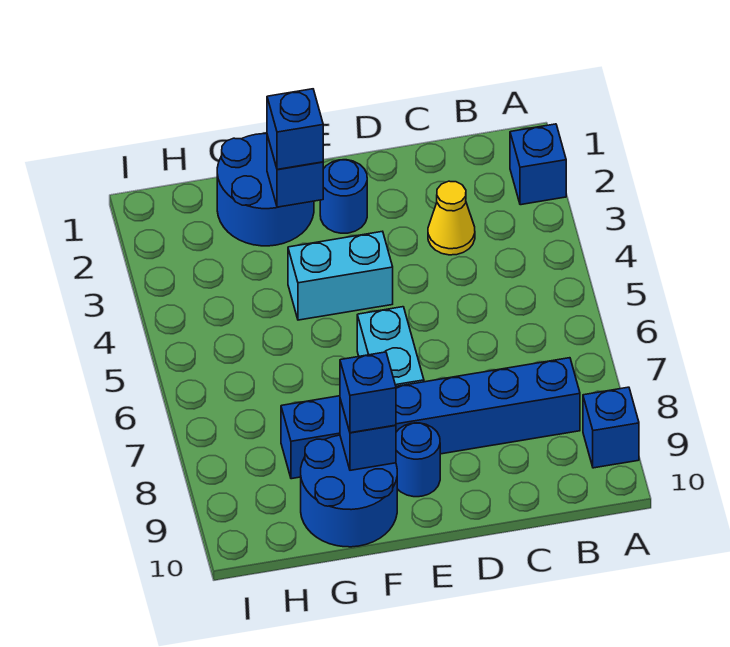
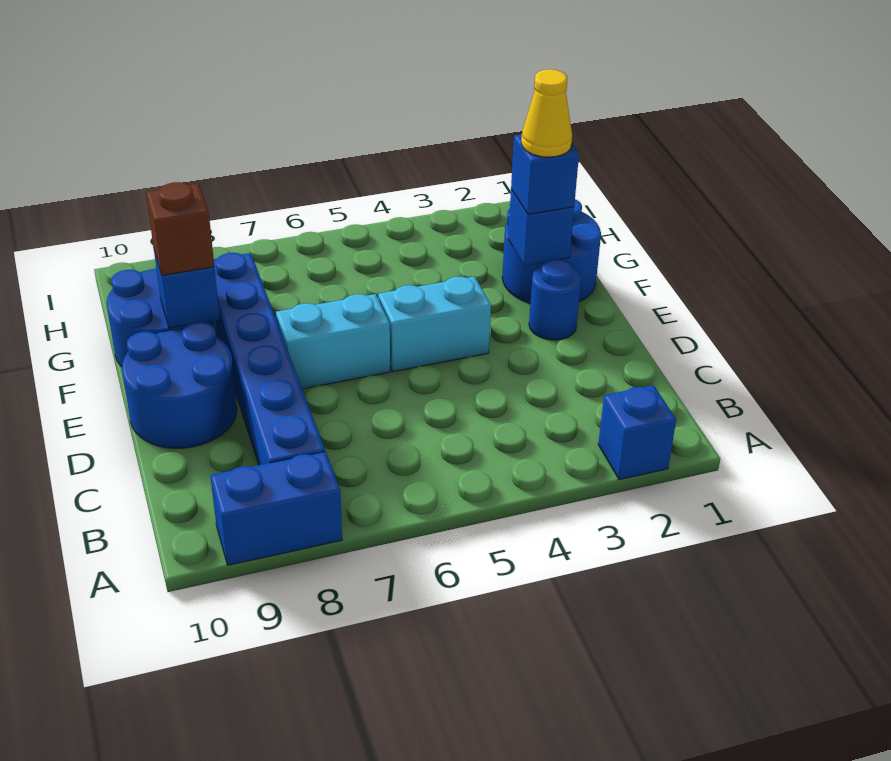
blue brick A9 level 1 -> blue brick A8:A9 level 1
yellow cone C3 level 1 -> yellow cone F2 level 4
cyan brick E4:F4 level 1 -> cyan brick E4:E5 level 1
blue round brick E9 level 1 -> blue round brick D9:E10 level 1
blue brick F9 level 3 -> brown brick F9 level 3

